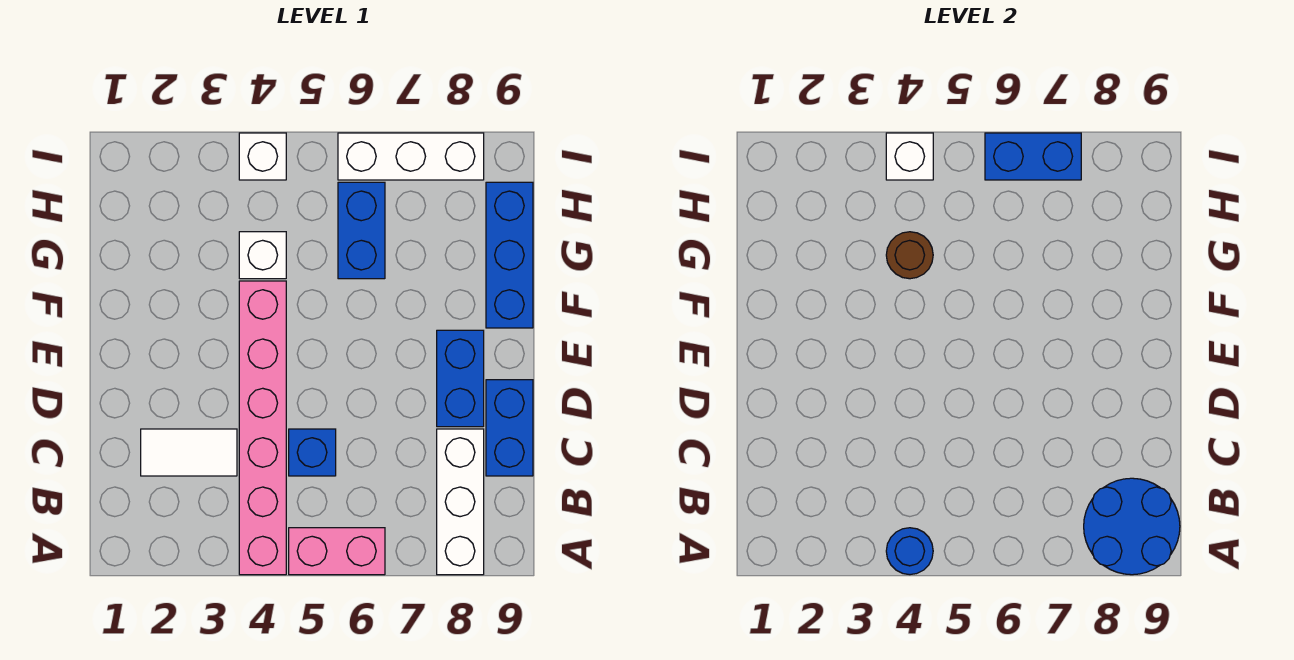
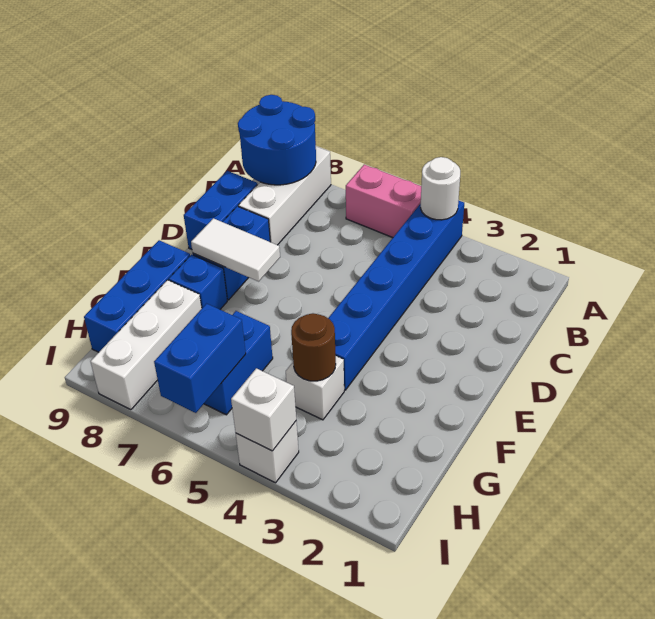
pink brick A4:F4 level 1 -> blue brick A4:F4 level 1
blue round brick A4 level 2 -> white round brick A4 level 2
white tile C2:C3 level 1 -> white tile E7:E8 level 2
blue brick C5 level 1 -> blue brick F8 level 1
white brick I6:I8 level 1 -> white brick G8:I8 level 1
blue brick I6:I7 level 2 -> blue brick H6:I6 level 2

